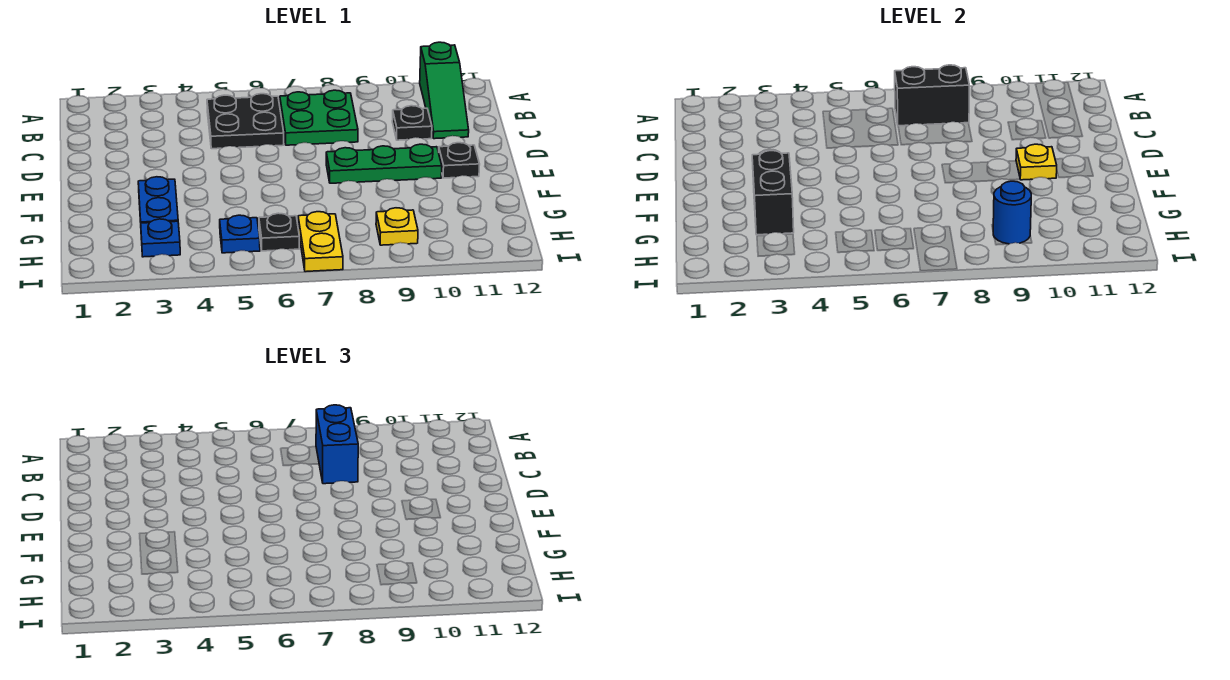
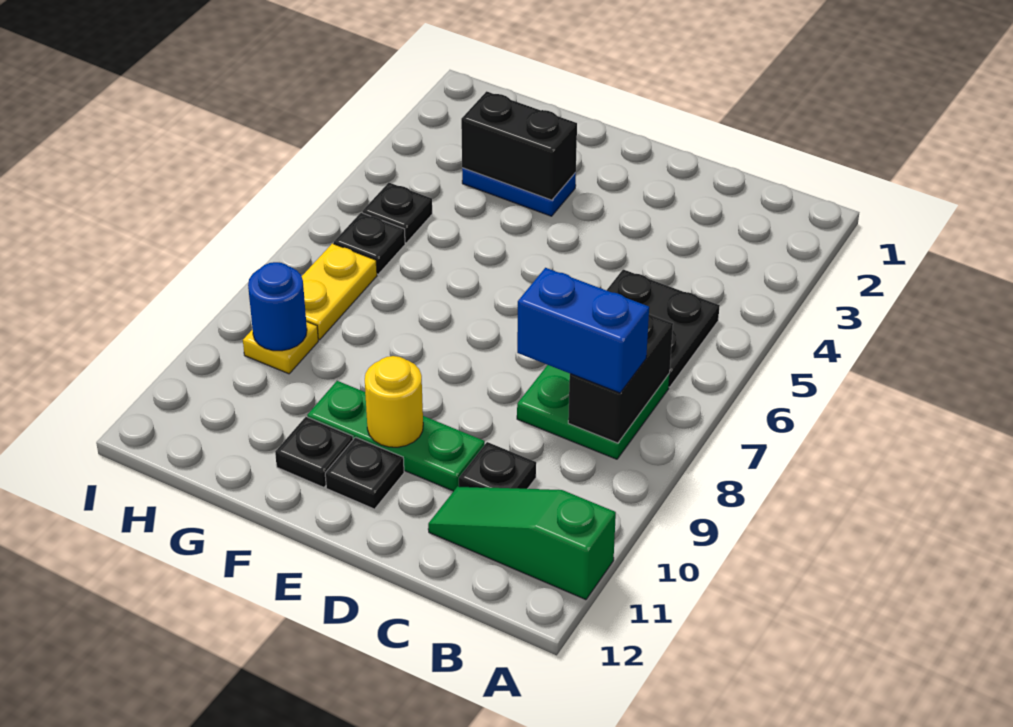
green plate E8:E10 level 1 -> green plate D10:F10 level 1
yellow plate E10 level 2 -> yellow round brick E10 level 2
none -> black plate F11 level 1
blue plate H3 level 1 -> none
blue plate H5 level 1 -> black plate H5 level 1
yellow plate H7:I7 level 1 -> yellow plate H7:H8 level 1

